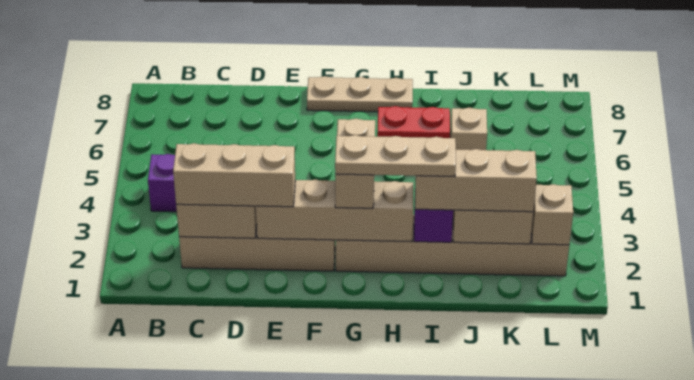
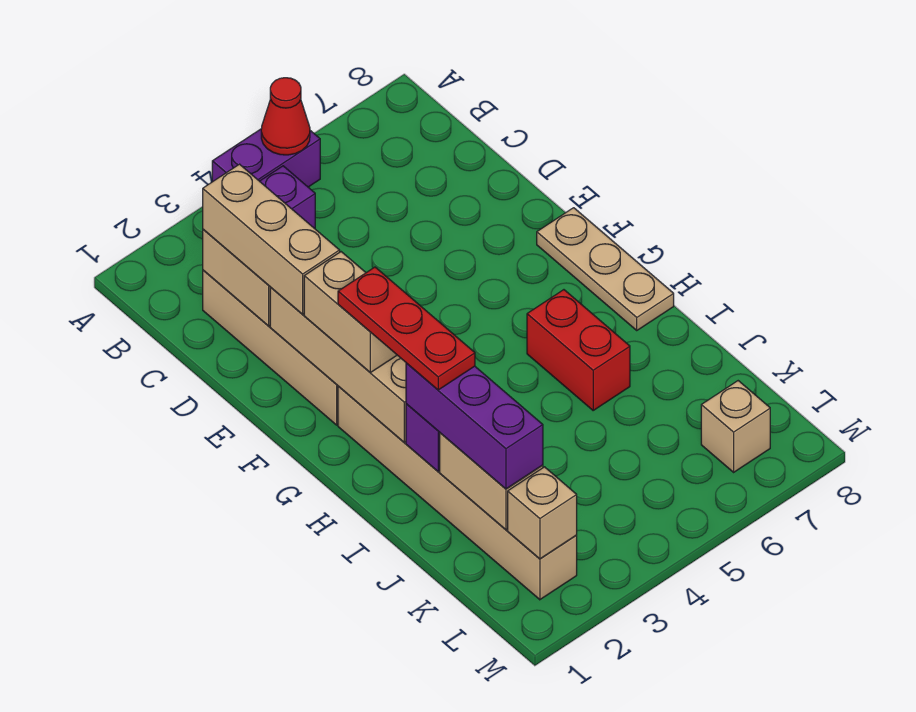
none -> purple brick A4:A5 level 1
none -> red cone A5 level 2
tan brick G2:G3 level 3 -> tan brick F2:G2 level 3
tan plate G2:I2 level 4 -> red plate G2:I2 level 4
tan brick I2:K2 level 3 -> purple brick I2:K2 level 3
tan brick J6 level 1 -> tan brick L7 level 1

